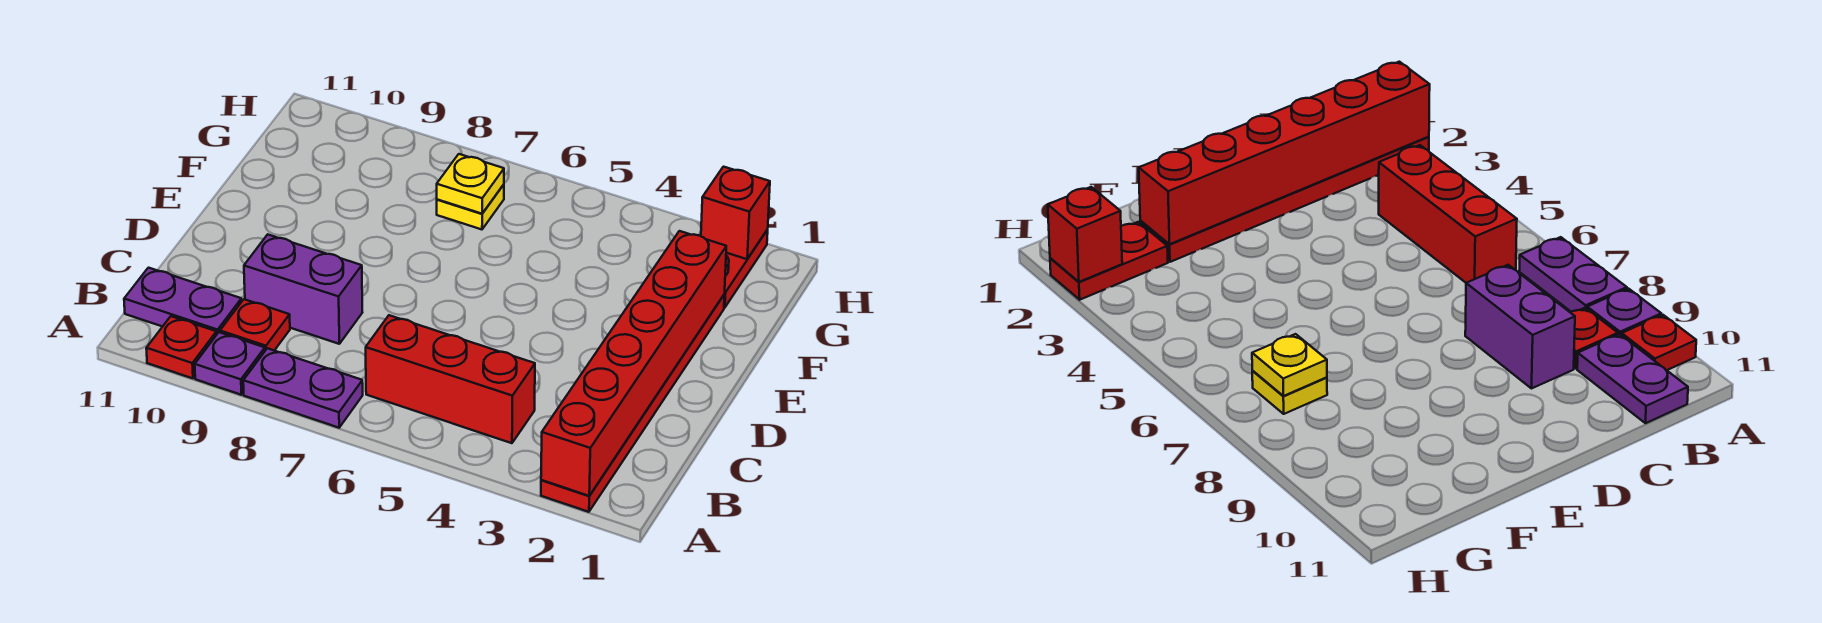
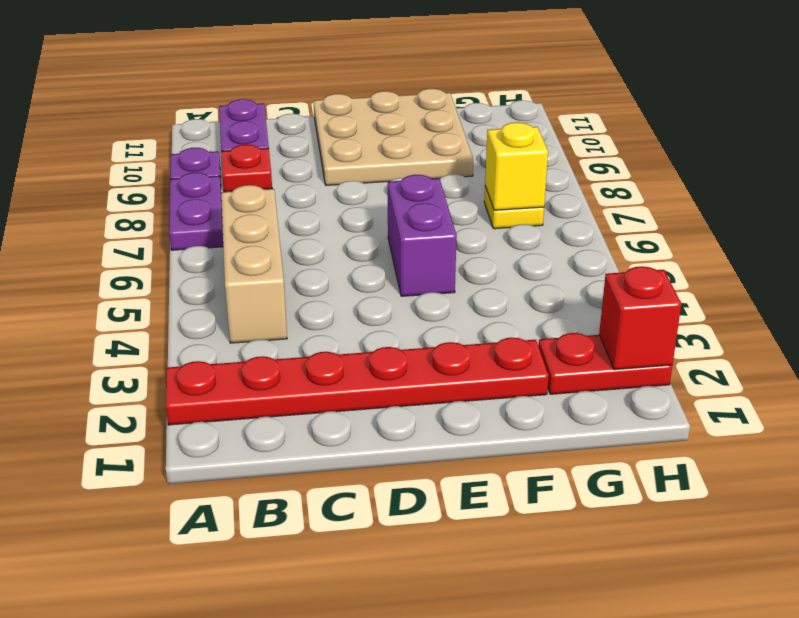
red brick A2:F2 level 2 -> none
red plate A10 level 1 -> none
red brick B4:B6 level 1 -> tan brick B4:B6 level 1
purple brick C8:C9 level 1 -> purple brick E5:E6 level 1
none -> tan plate D9:F11 level 1
yellow plate G7 level 2 -> yellow brick G7 level 2

